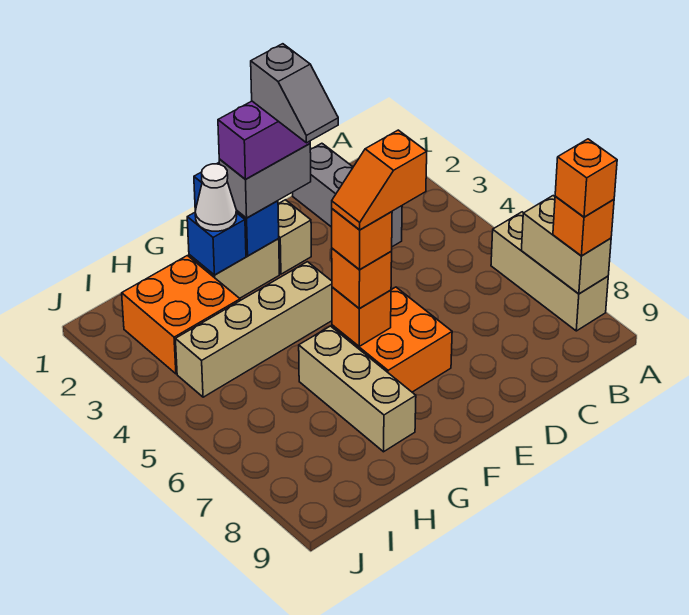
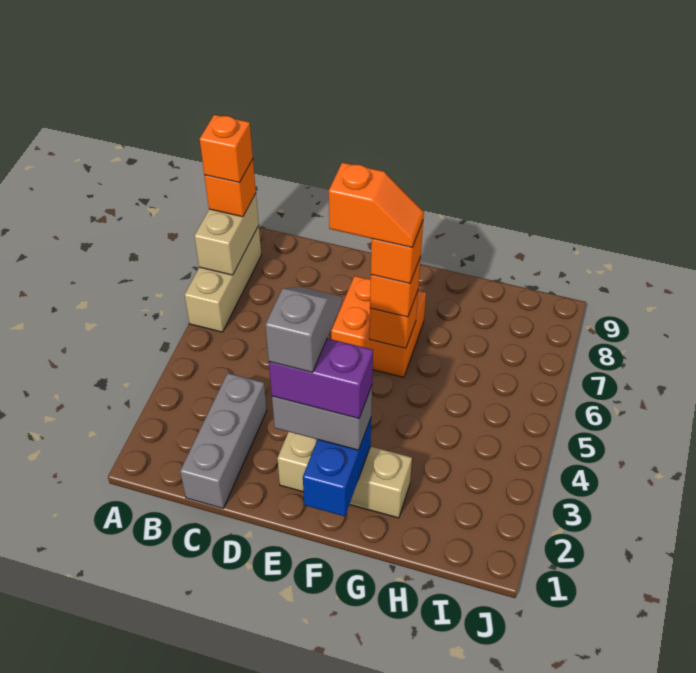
tan brick F4:I4 level 1 -> none
blue brick G2 level 2 -> none
white cone G2 level 3 -> none
tan brick G6:G8 level 1 -> none
orange brick H2:I3 level 1 -> none

